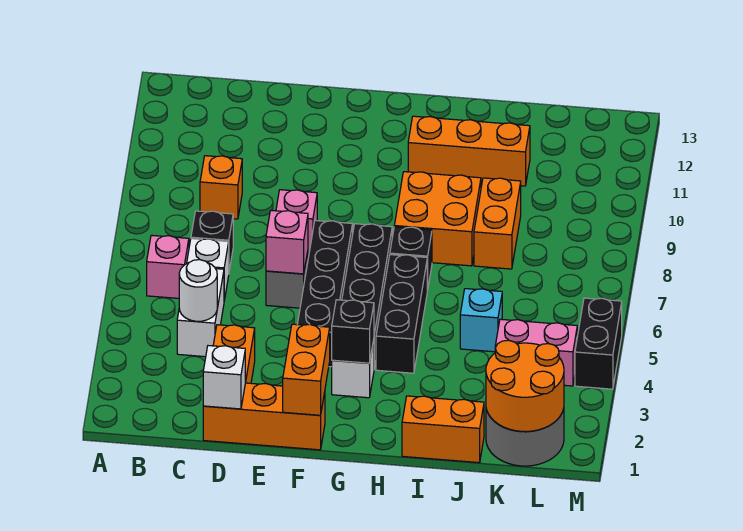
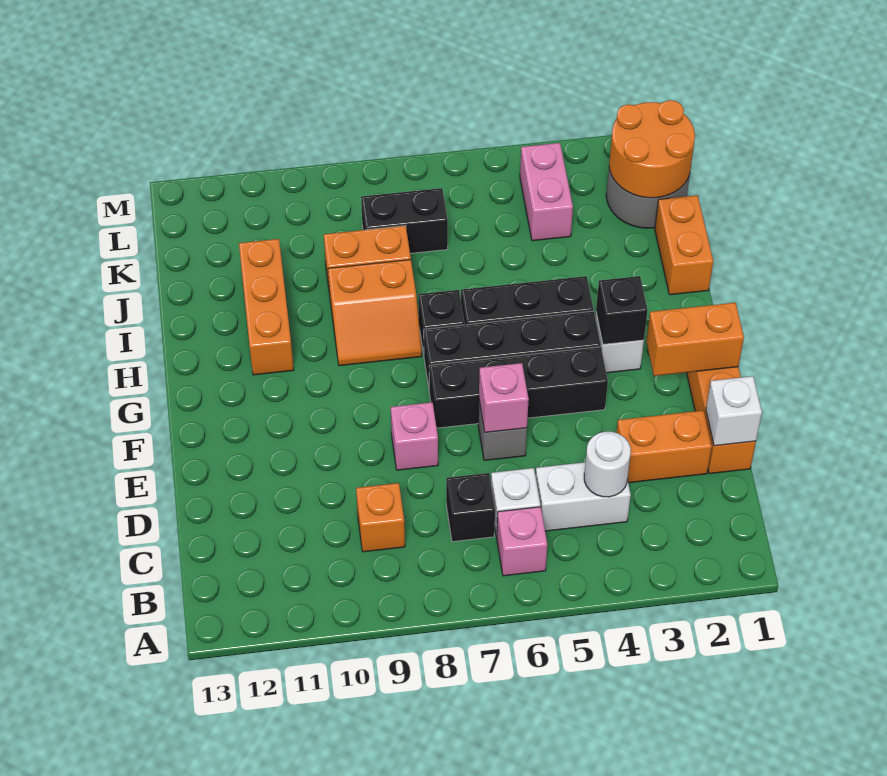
orange brick H8:I9 level 1 -> orange slope H8:I9 level 1 top I
cyan brick J5 level 1 -> none
black brick M4:M5 level 1 -> black brick K7:K8 level 1

